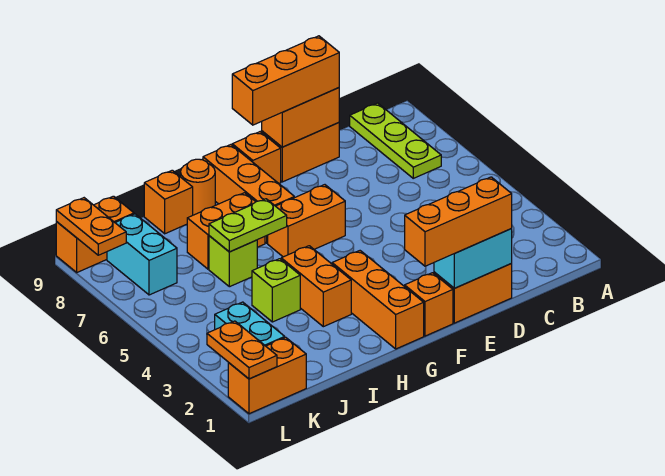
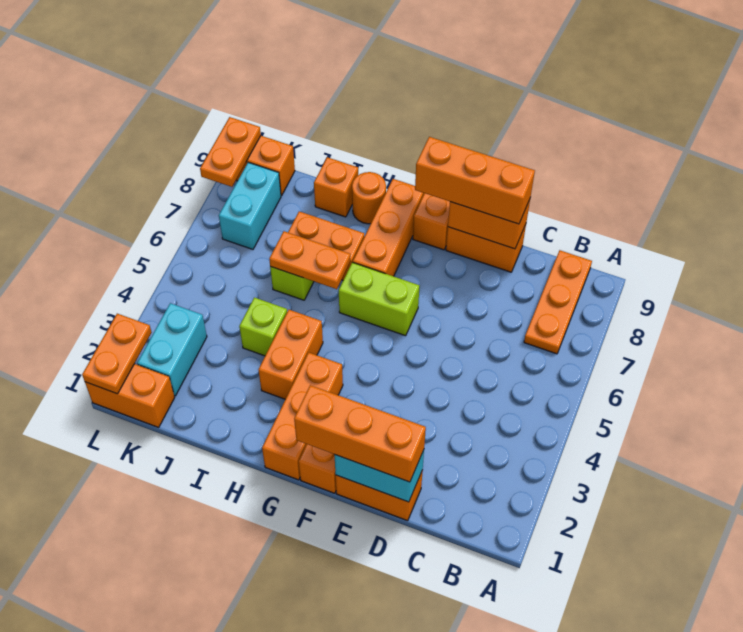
lime plate B7:B9 level 1 -> orange plate B7:B9 level 1
orange brick F6:G6 level 1 -> lime brick F6:G6 level 1
lime plate H6:I6 level 2 -> orange plate H6:I6 level 2

